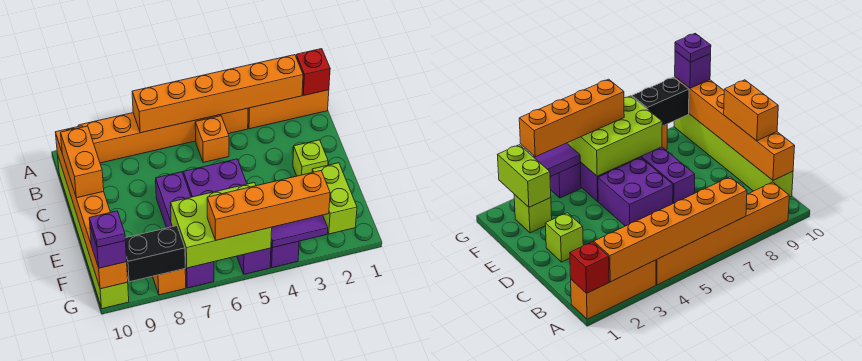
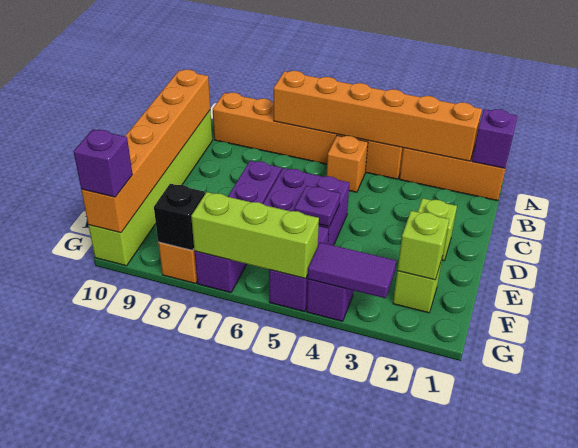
red brick A1 level 2 -> purple brick A1 level 2
orange brick C10:D10 level 3 -> none
lime brick F2:G2 level 2 -> lime brick F2 level 2
lime brick F5:G7 level 2 -> lime brick G5:G7 level 2
orange brick G3:G6 level 3 -> none
black brick G8:G9 level 2 -> black brick G8 level 2
purple plate G10 level 4 -> purple plate E5 level 2

